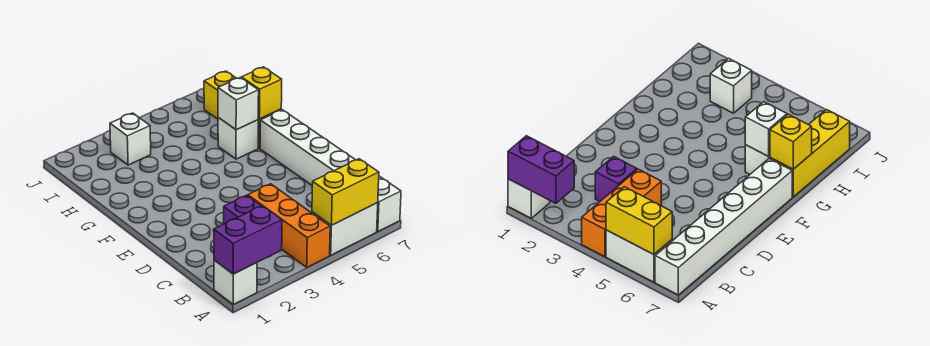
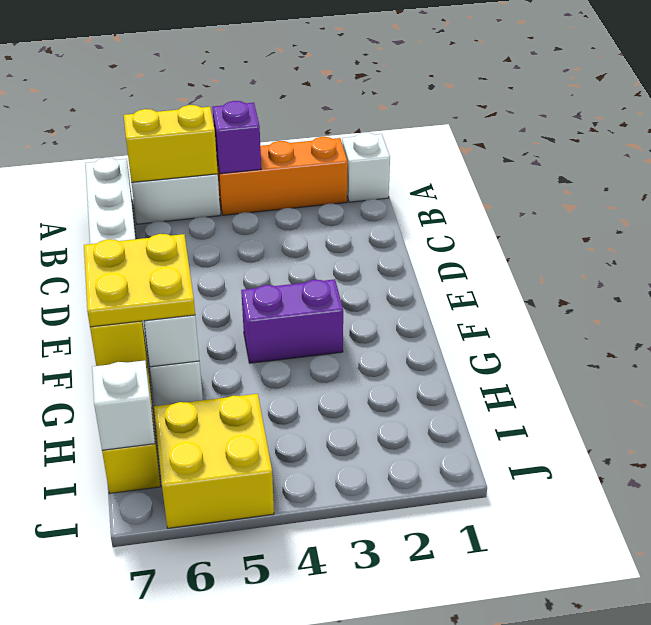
purple brick A1:A2 level 2 -> purple brick F3:F4 level 1
orange brick A4:C4 level 1 -> orange brick A2:A4 level 1
purple brick C3 level 1 -> purple brick A4 level 2
none -> yellow plate F6:G7 level 3
white brick I3 level 1 -> white brick I7 level 2
none -> yellow brick I5:J6 level 1

